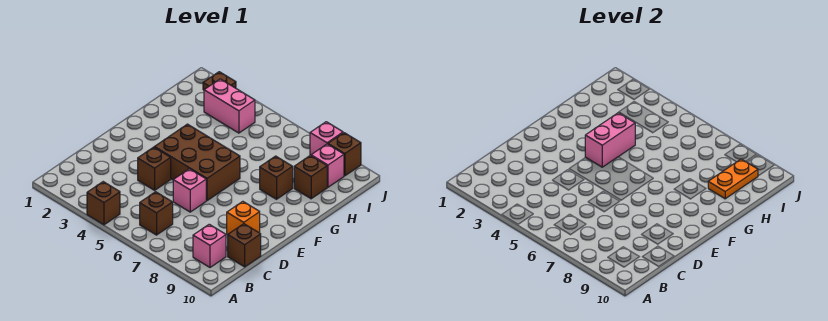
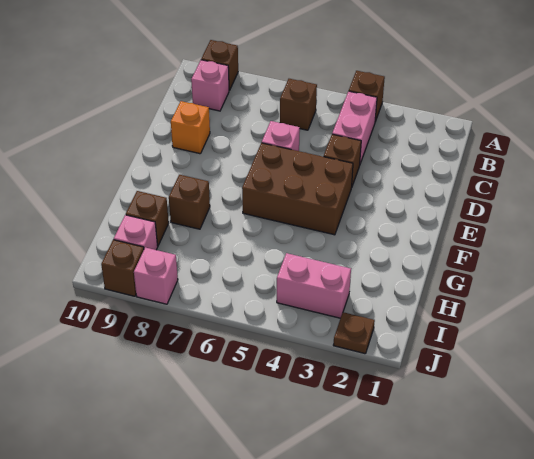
brown brick C10 level 1 -> brown brick A9 level 1
pink brick F4:G4 level 2 -> pink brick B4:C4 level 1
orange plate H9:I9 level 2 -> none

